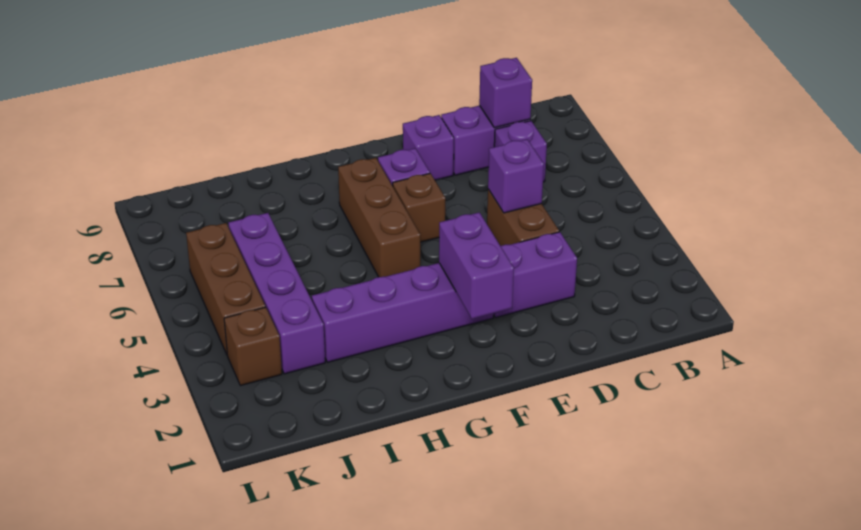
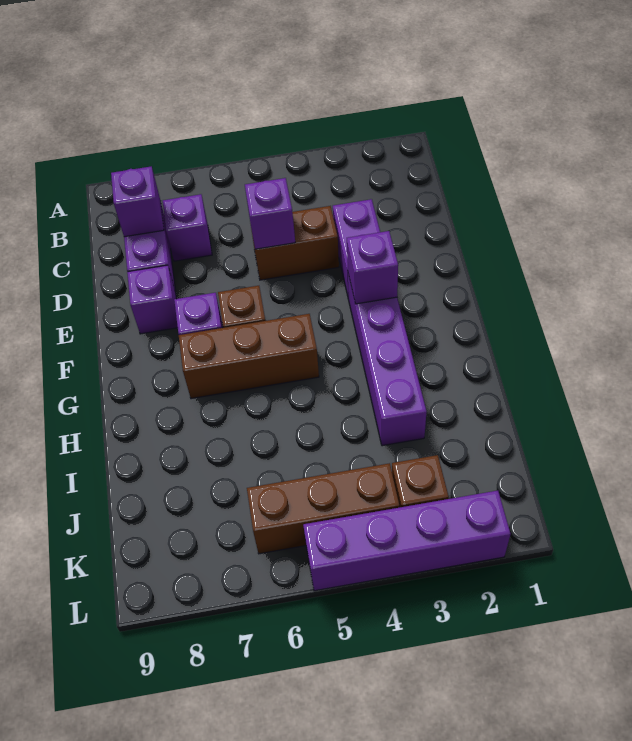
purple brick F2:F3 level 2 -> purple brick F3 level 2
purple brick J3:J6 level 1 -> purple brick L2:L5 level 1

